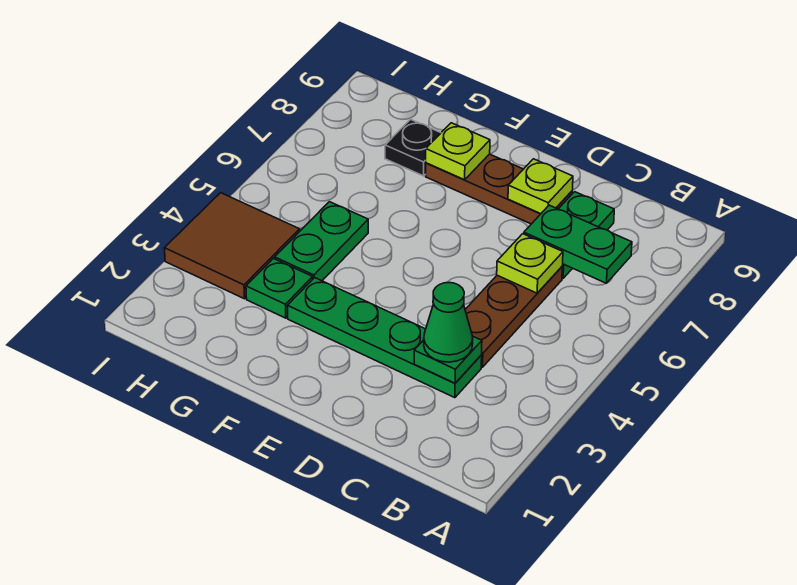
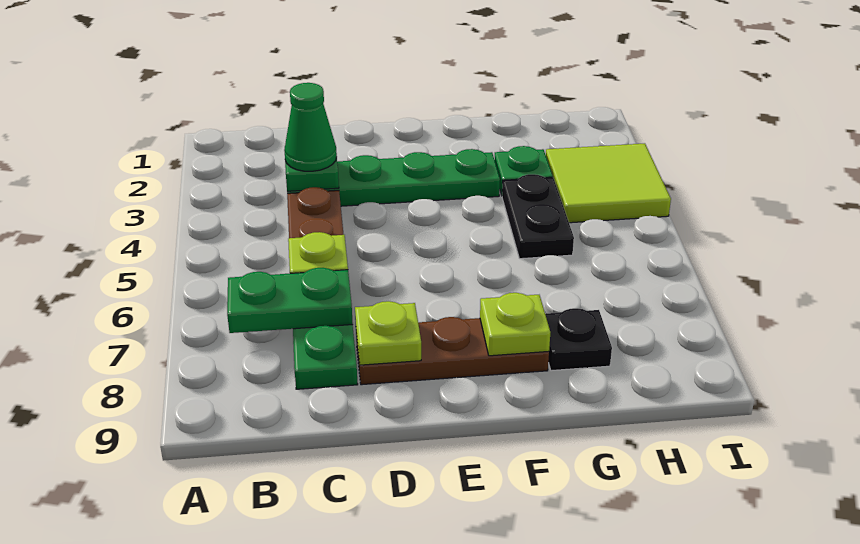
green plate G4:G5 level 1 -> black plate G4:G5 level 1
brown tile H3:I4 level 1 -> lime tile H3:I4 level 1

